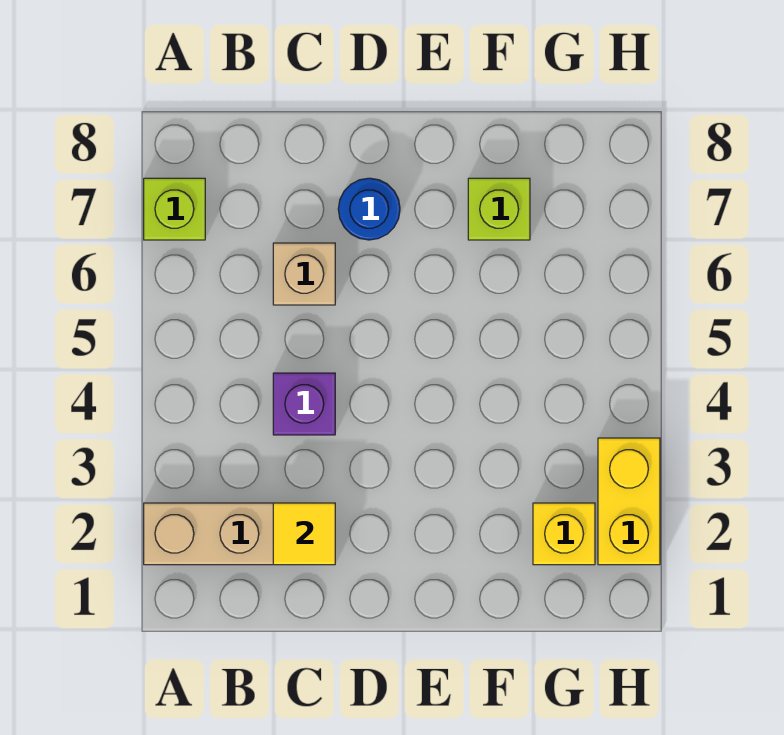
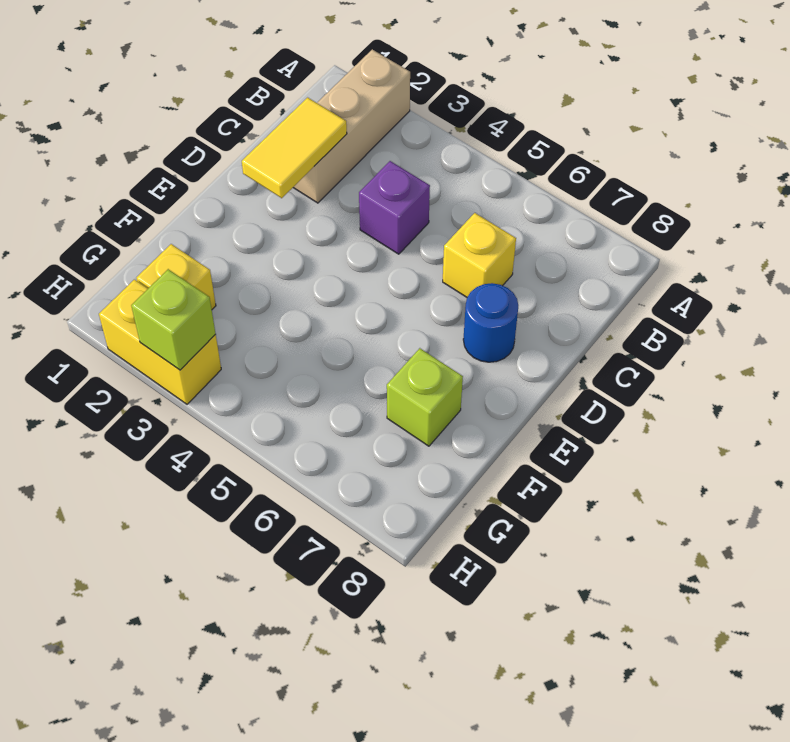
lime brick A7 level 1 -> lime brick H3 level 2
yellow tile C2 level 2 -> yellow tile C2:D2 level 2
tan brick C6 level 1 -> yellow brick C6 level 1

